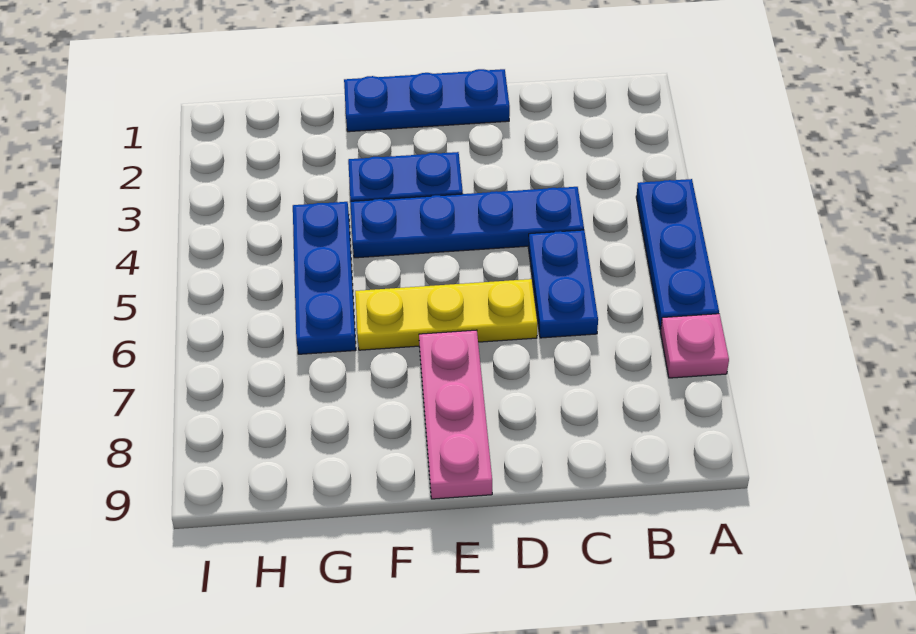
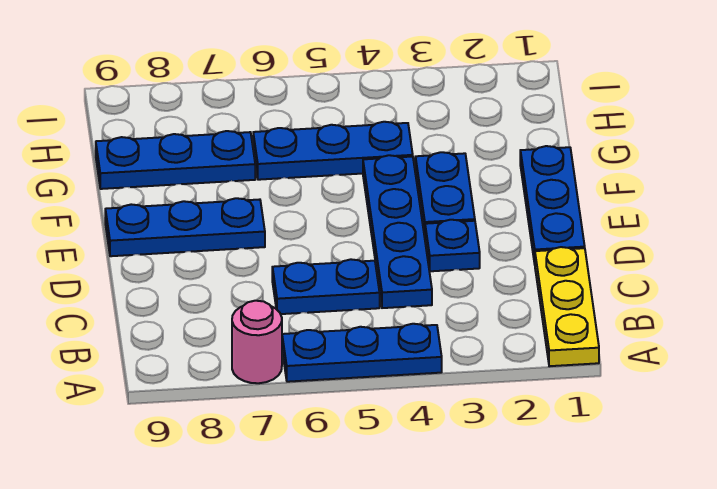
pink plate A7 level 1 -> pink round brick A7 level 1
none -> blue plate D3 level 1
yellow plate D6:F6 level 1 -> yellow plate A1:C1 level 1
pink plate E7:E9 level 1 -> blue plate E7:E9 level 1
none -> blue plate G7:G9 level 1

